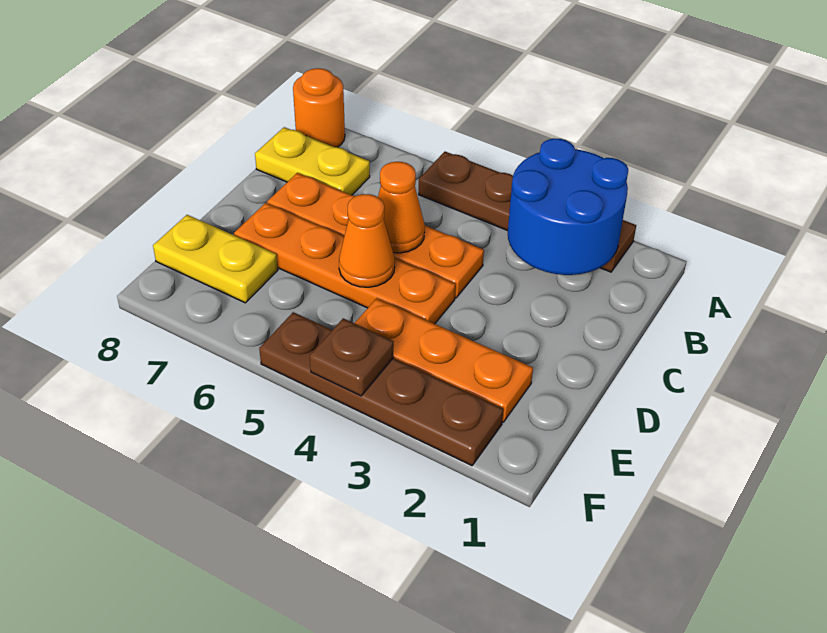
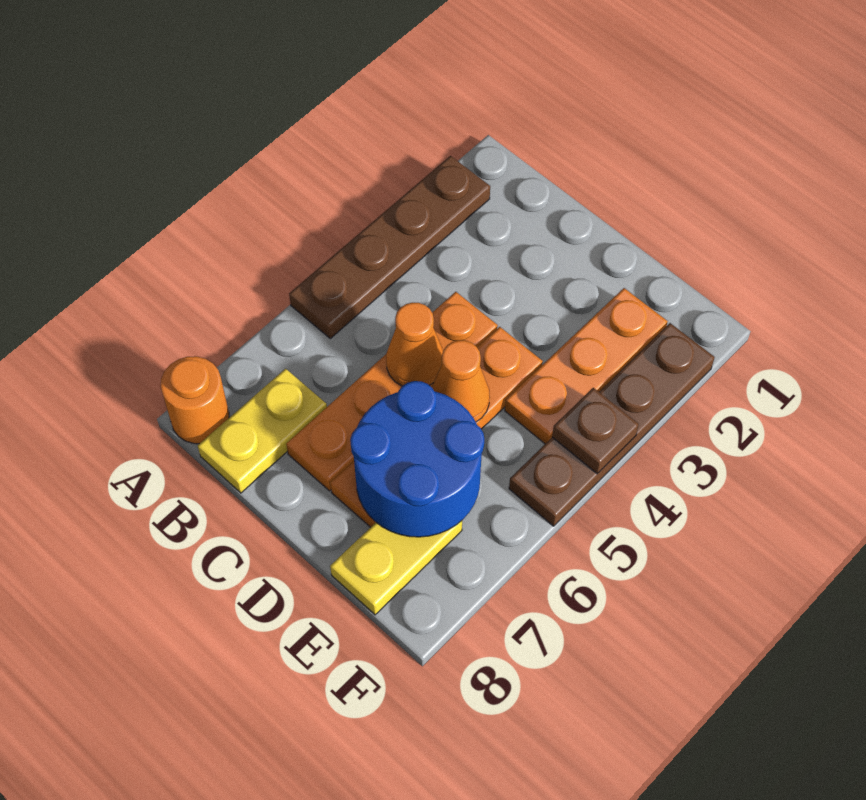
blue round brick A2:B3 level 2 -> blue round brick D6:E7 level 2

